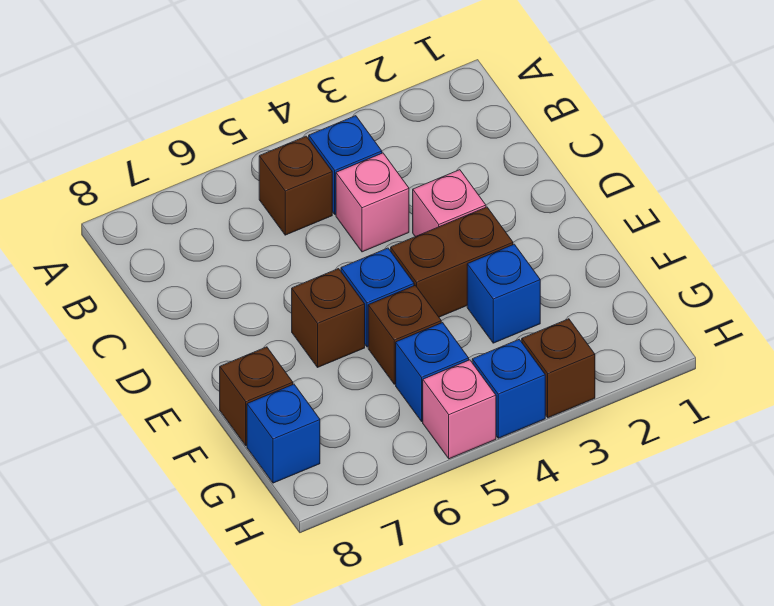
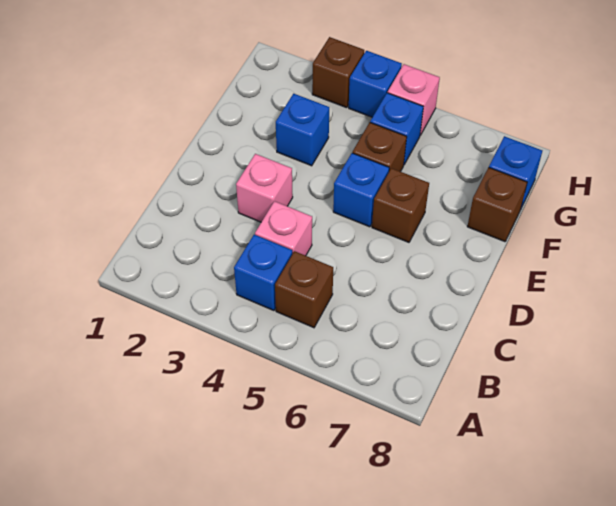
brown brick E3:E4 level 1 -> none

